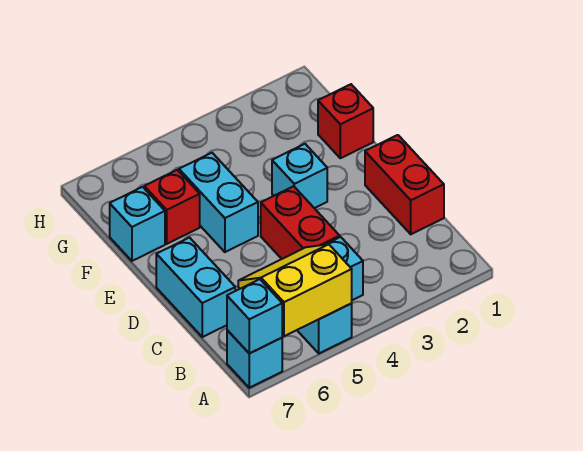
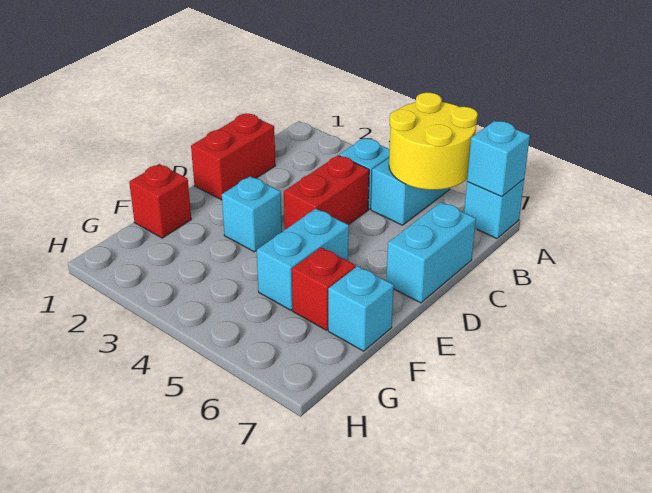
yellow slope A5:B6 level 2 top A -> yellow round brick A5:B6 level 2

